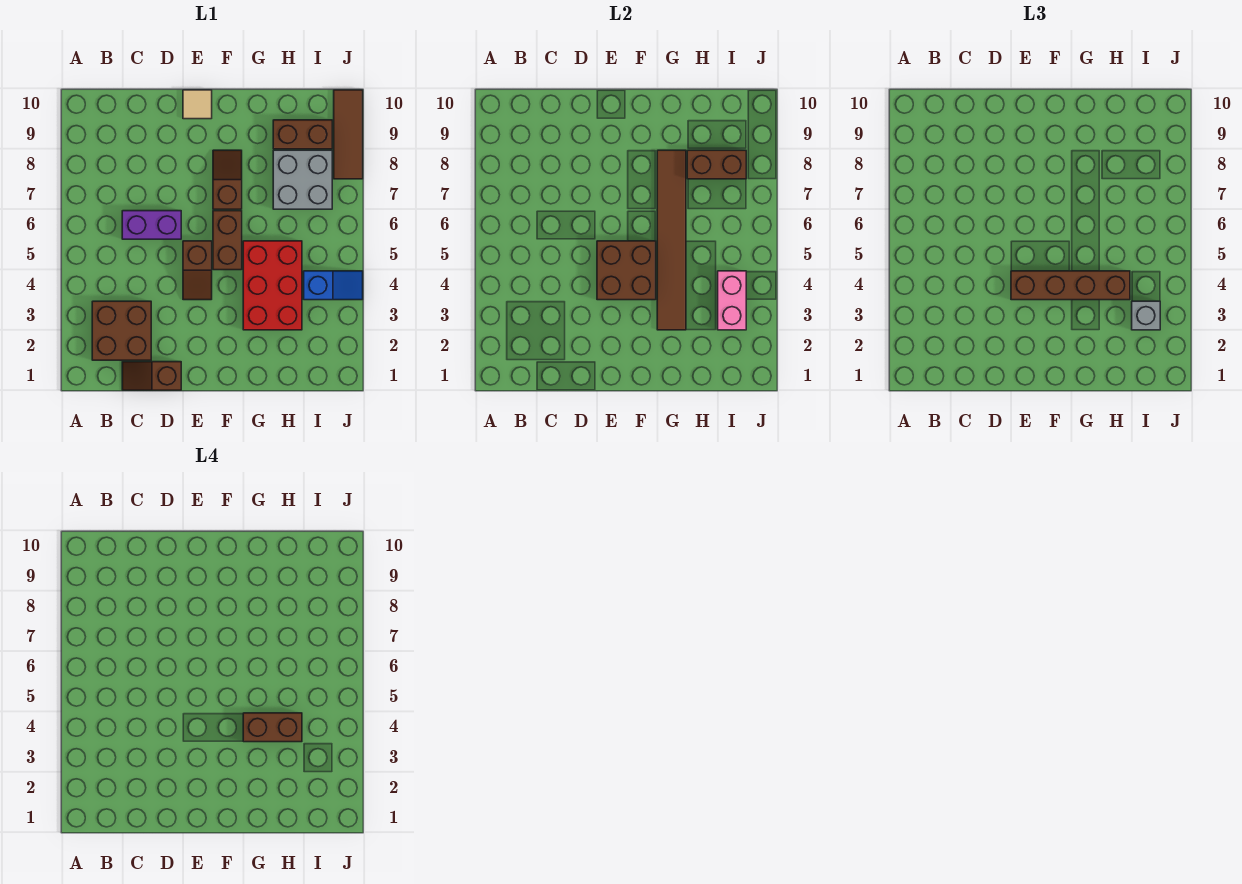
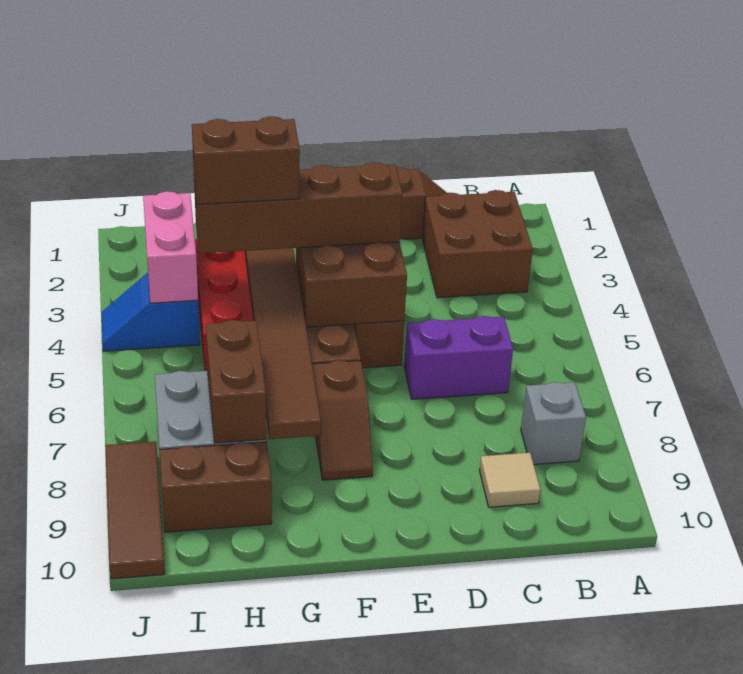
tan tile E10 level 1 -> tan tile C9 level 1
brown brick H8:I8 level 2 -> brown brick H7:H8 level 2
grey brick I3 level 3 -> grey brick B8 level 1

